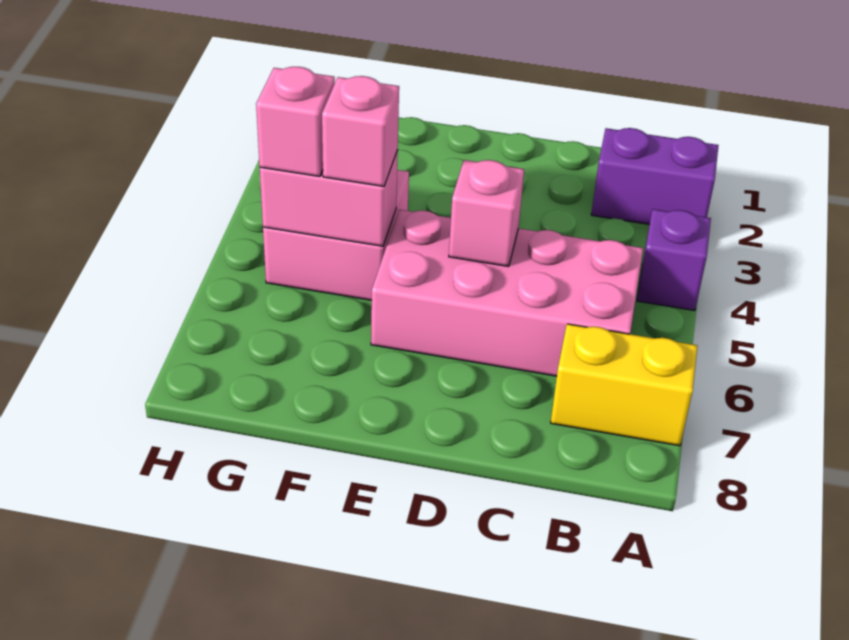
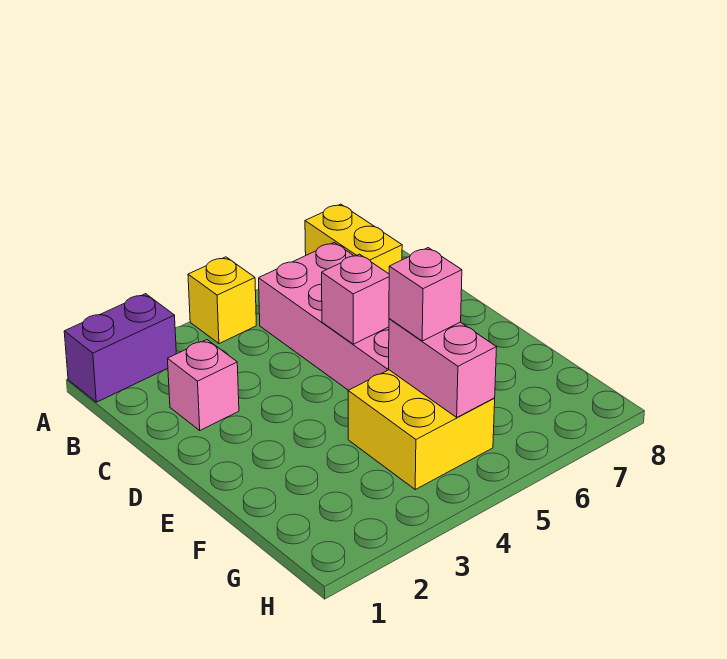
purple brick A2:B2 level 1 -> purple brick A1:A2 level 1
purple brick A4 level 1 -> yellow brick A4 level 1
pink brick F4:G5 level 1 -> yellow brick F4:G5 level 1
pink brick G5 level 3 -> pink brick C2 level 1

